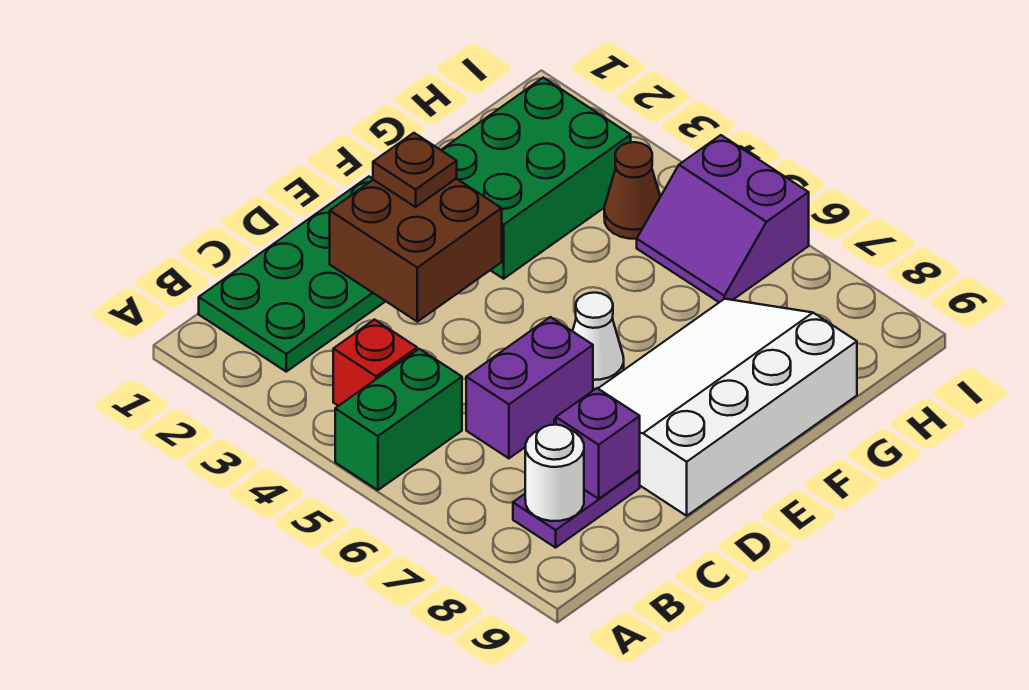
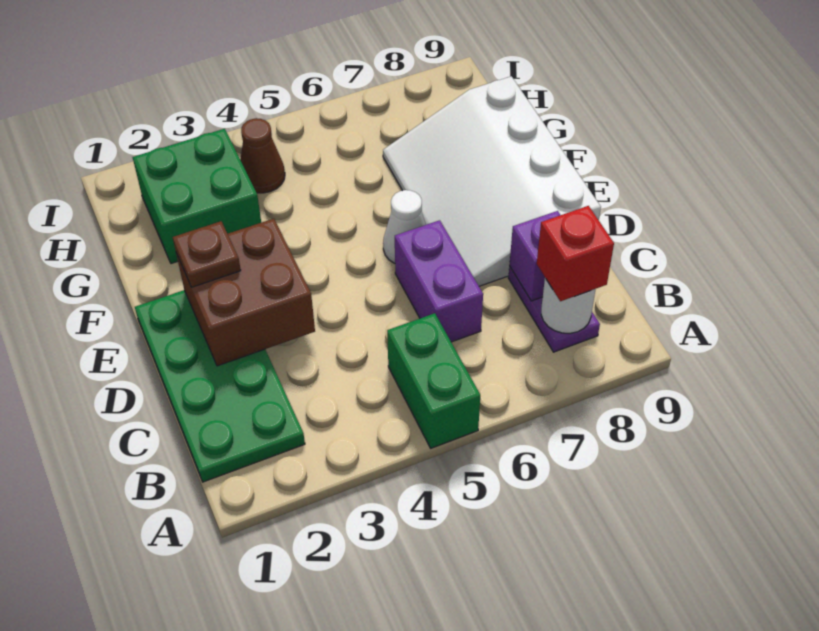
red brick B4 level 1 -> red brick B8 level 3
green brick F2:H3 level 1 -> green brick G2:H3 level 1
purple slope H5:I6 level 1 top I -> none

